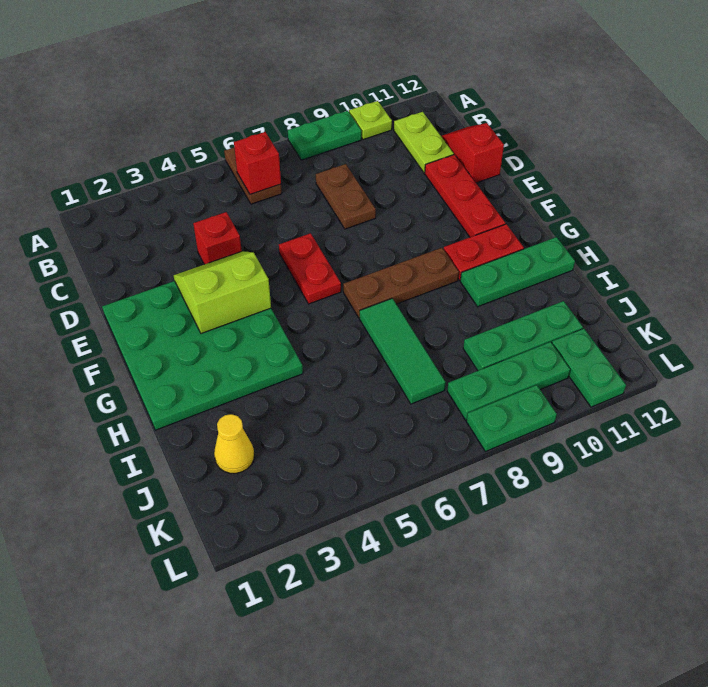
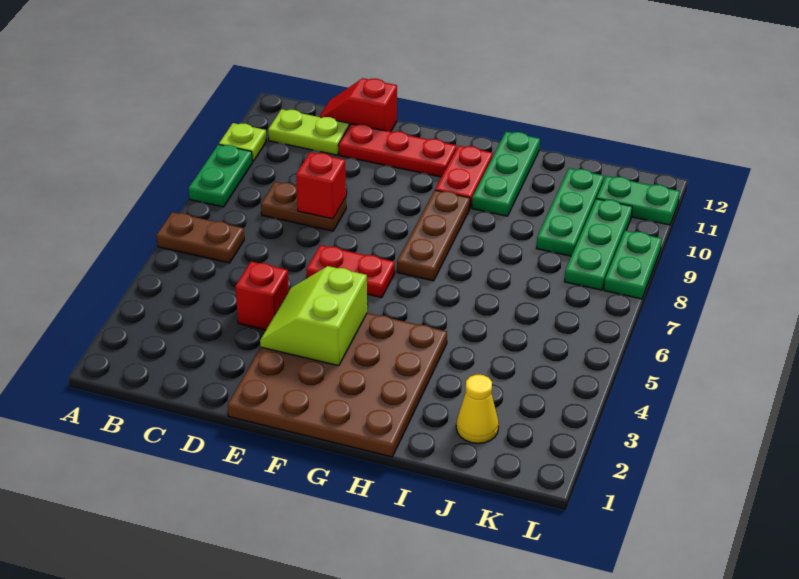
red brick B6 level 2 -> red brick D8 level 2
green plate E1:H4 level 1 -> brown plate E1:H4 level 1
green tile H7:J7 level 1 -> none

